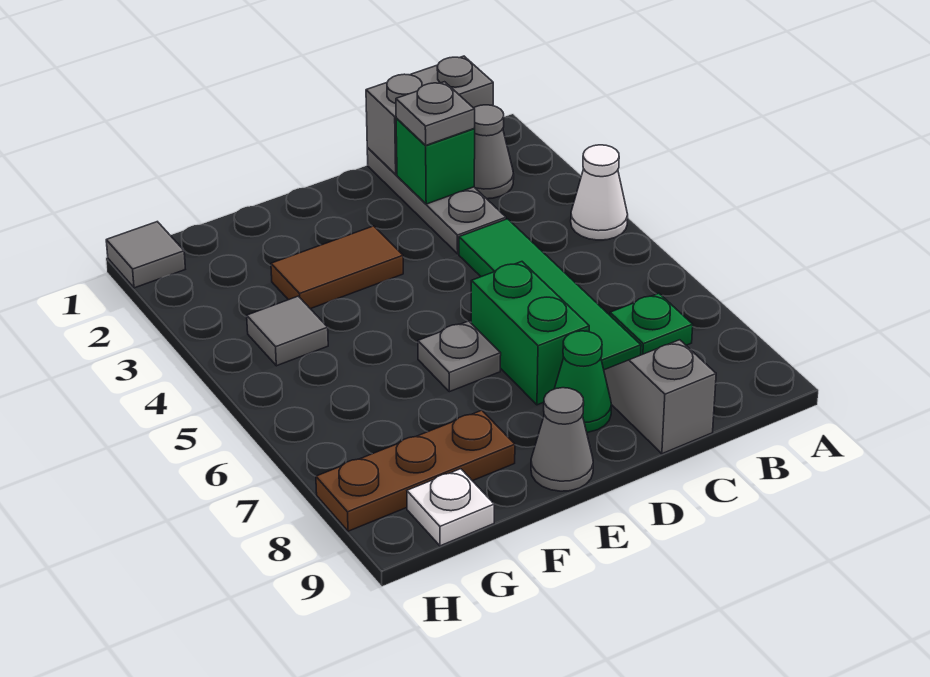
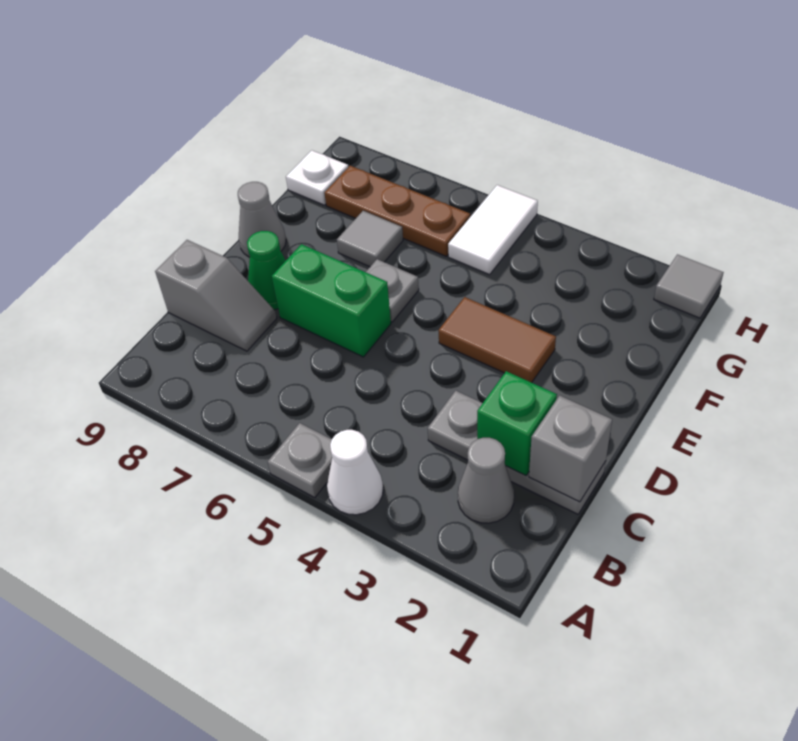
grey brick B1:C1 level 2 -> grey brick C1 level 2
green plate B7 level 1 -> none
grey plate C2 level 3 -> grey plate A5 level 1
green tile C4:C7 level 1 -> none
brown tile E3:F3 level 1 -> brown tile E3:E4 level 1
brown plate F8:H8 level 1 -> brown plate G6:G8 level 1
grey tile G4 level 1 -> grey tile F7 level 1
none -> white tile G5:H5 level 1

